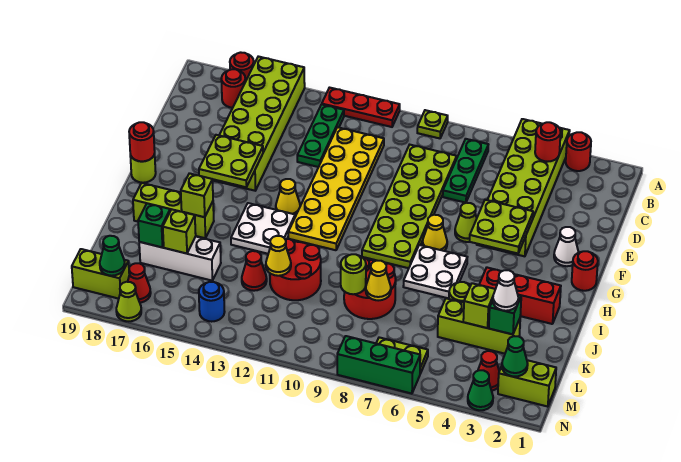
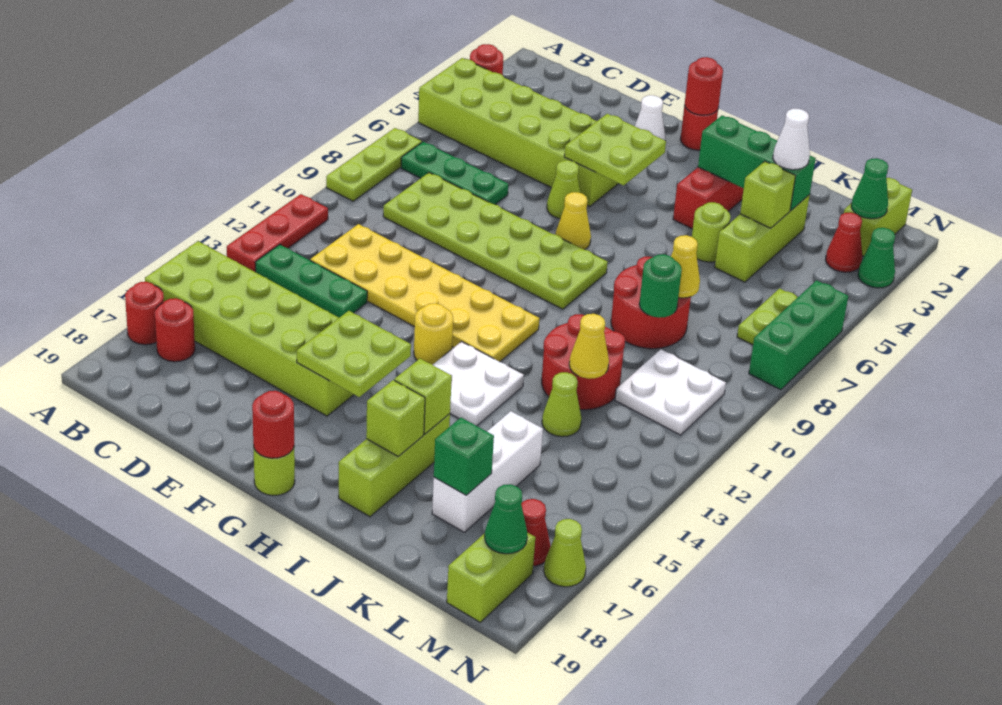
lime plate A9 level 1 -> lime plate A7:A9 level 1
red round brick B4 level 2 -> red round brick G1 level 2
yellow cone G13 level 1 -> yellow round brick G13 level 1
white plate H6:I7 level 1 -> white plate L10:M11 level 1
green brick K3 level 2 -> green brick I3:K3 level 2
lime round brick K9 level 2 -> green round brick K9 level 2
red cone K13 level 1 -> lime cone K13 level 1
lime brick K16 level 2 -> lime brick I17 level 2
blue round brick M14 level 1 -> none

